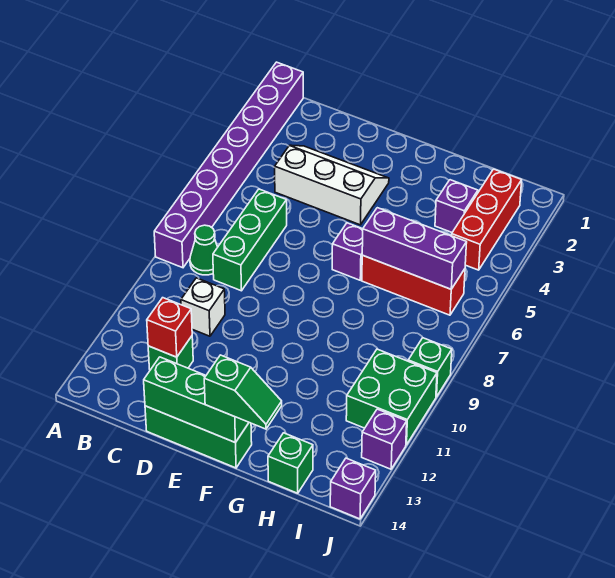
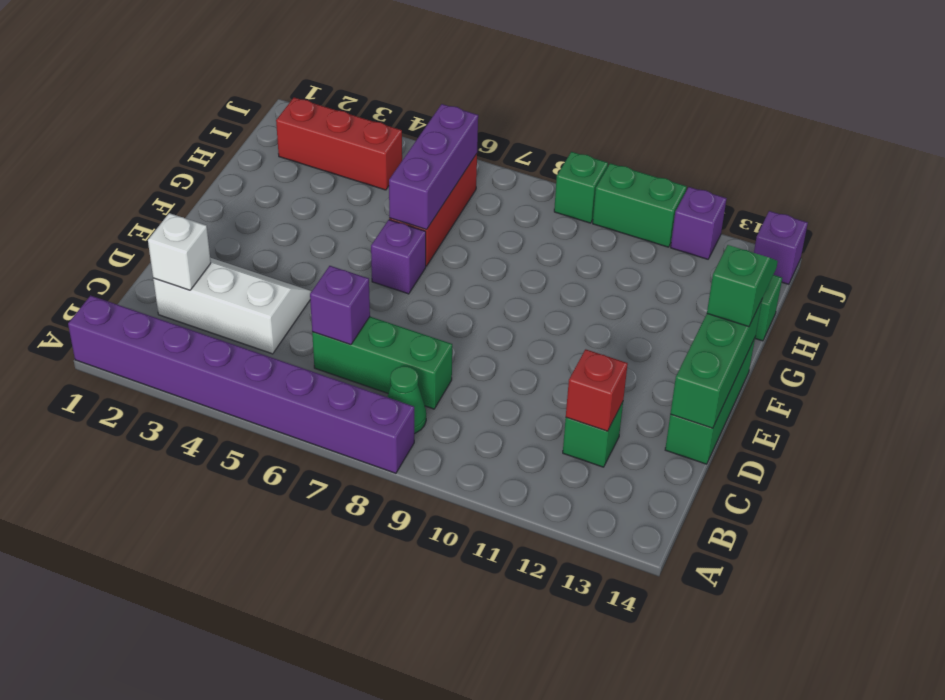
white slope C3:E4 level 1 top 4 -> white slope C2:D4 level 1 top C
white brick C10 level 1 -> white brick C2 level 2
purple brick H3 level 1 -> purple brick C6 level 2
green brick I10:J11 level 1 -> green brick J10:J11 level 1

